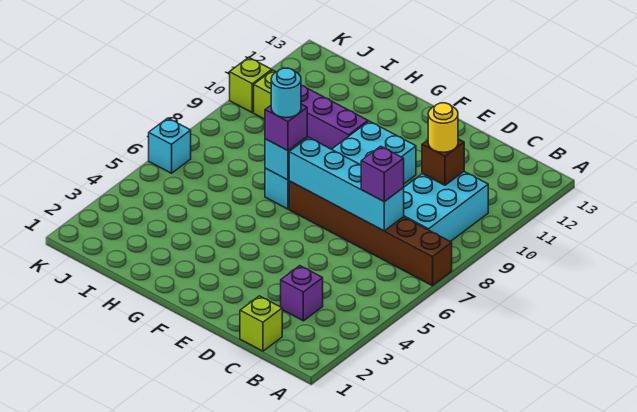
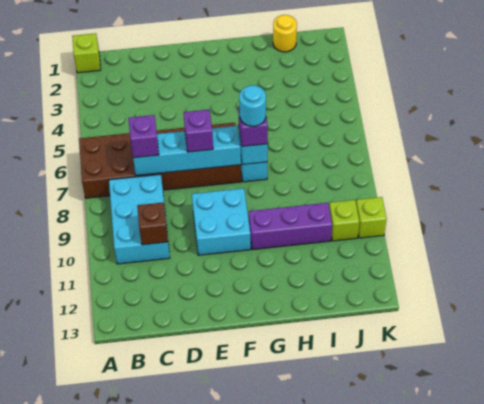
brown brick A7:F7 level 1 -> brown brick A6:F7 level 1
lime brick C1 level 1 -> lime brick A1 level 1
purple brick C3 level 1 -> purple brick E7 level 3
yellow round brick C10 level 3 -> yellow round brick I1 level 1
cyan brick K6 level 1 -> none

